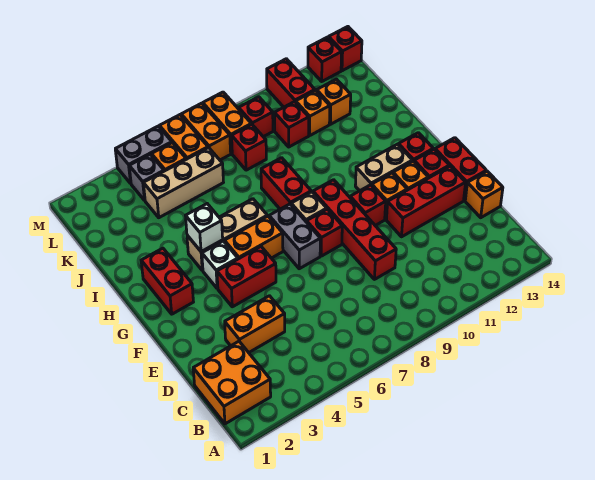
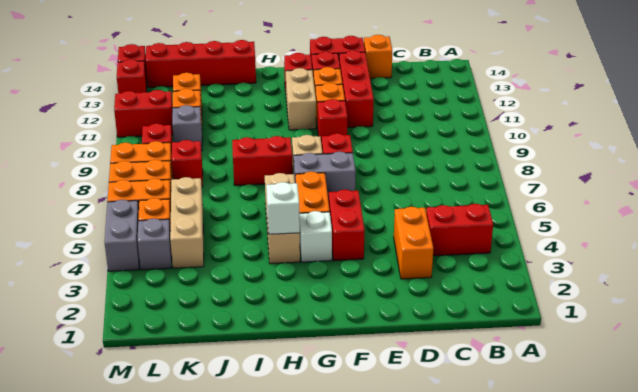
orange brick B1:C2 level 1 -> none
red brick D9:G9 level 1 -> red brick I14:L14 level 1
red brick G2:H2 level 1 -> red brick B4:C4 level 1
red brick K10 level 1 -> grey brick K10 level 1

